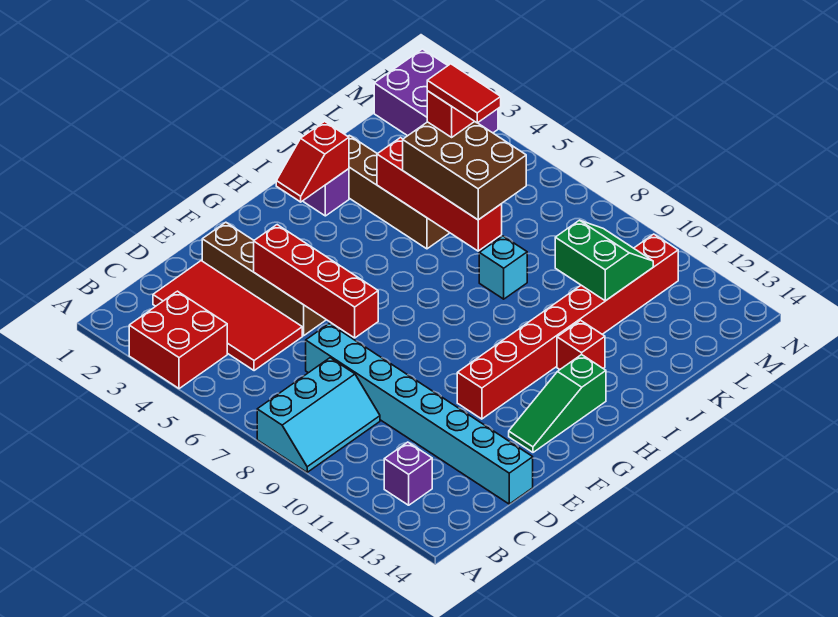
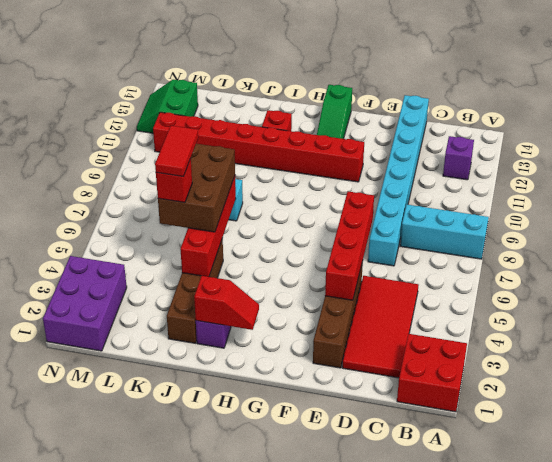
red brick A3:B4 level 1 -> red brick A1:B2 level 1
green slope F13:H13 level 1 top H -> green slope G12:G14 level 1 top 14
green slope K10:L11 level 2 top K -> green slope M12:N13 level 1 top M

